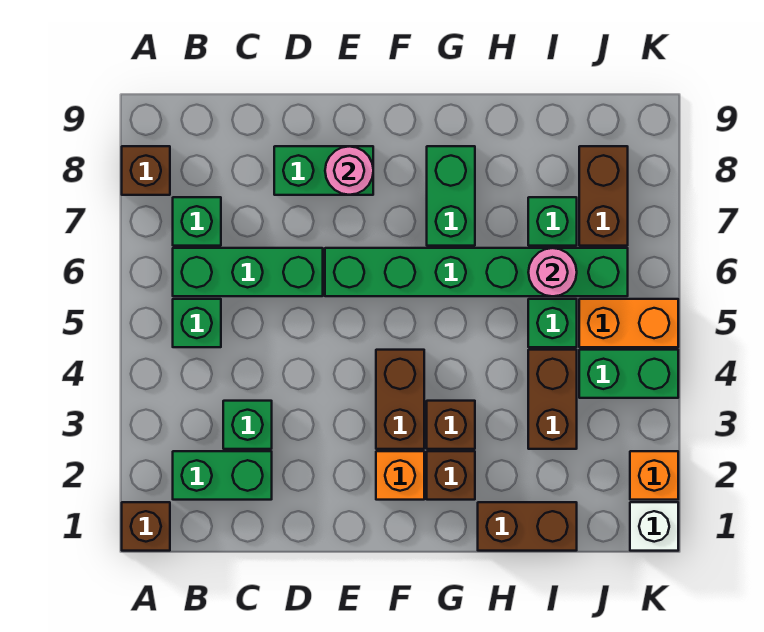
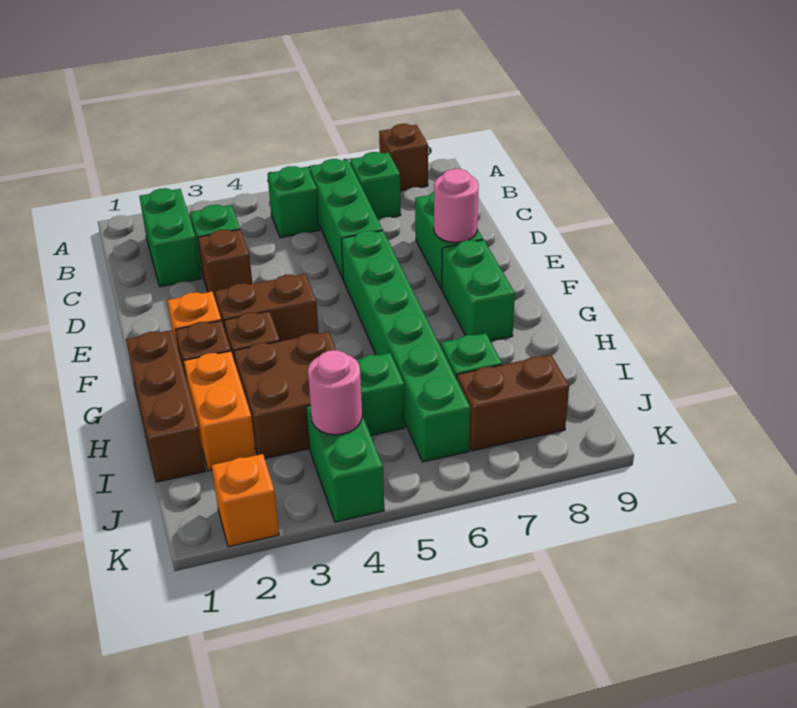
brown brick A1 level 1 -> brown brick D3 level 1
green brick G7:G8 level 1 -> green brick F8:G8 level 1
brown brick H1:I1 level 1 -> brown brick G1:I1 level 1
brown brick I3:I4 level 1 -> brown brick H3:I4 level 1
pink round brick I6 level 2 -> pink round brick J4 level 2
orange brick J5:K5 level 1 -> orange brick H2:I2 level 1
white brick K1 level 1 -> none

